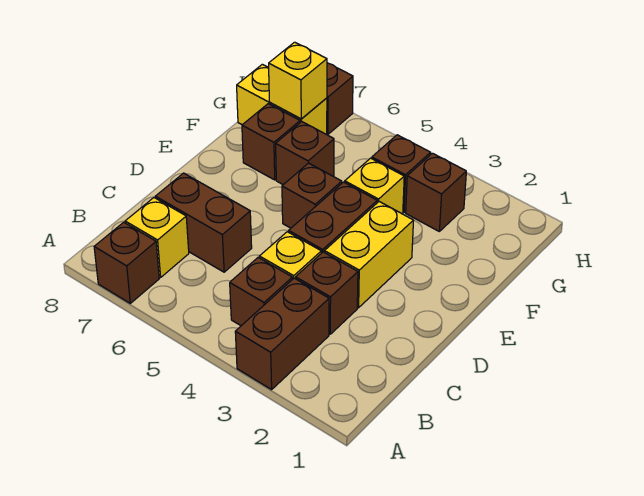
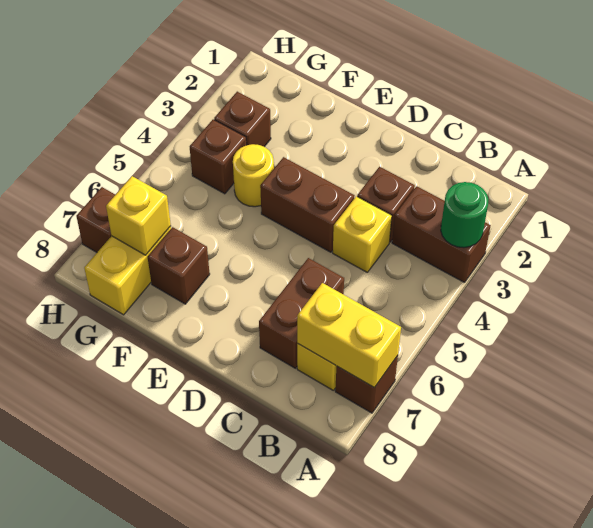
none -> green round brick A3 level 2
brown brick B4 level 1 -> none
yellow brick D3:E3 level 1 -> yellow brick A7:B7 level 2
brown brick E5 level 1 -> none
yellow brick F4 level 1 -> yellow round brick F4 level 1
brown brick F6 level 1 -> none

